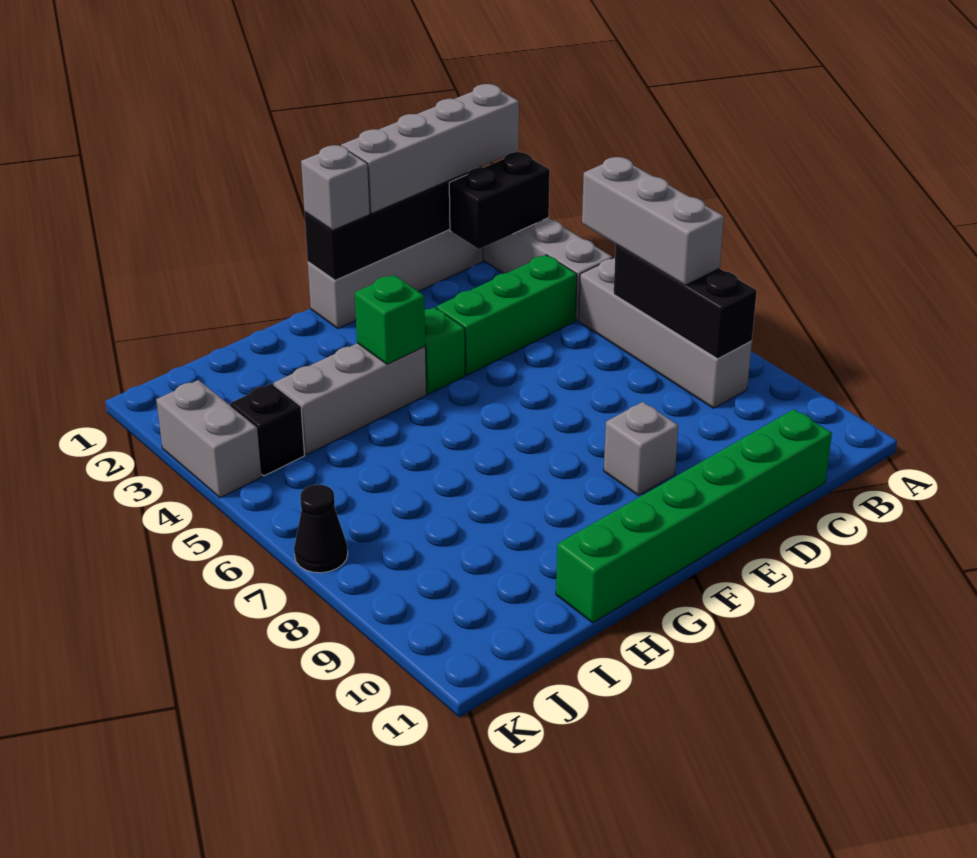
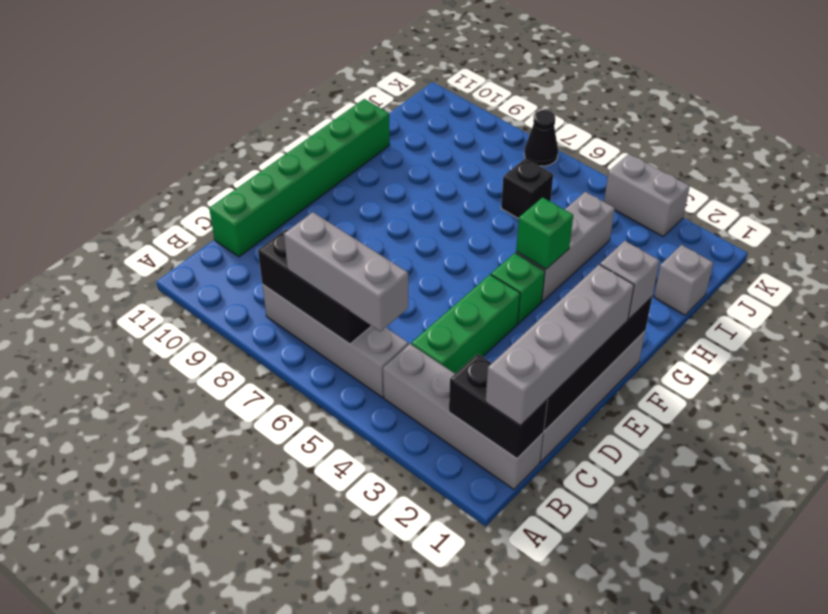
black brick B2:C2 level 2 -> black brick B1:B2 level 2
grey brick E9 level 1 -> grey brick I1 level 1
black brick J4 level 1 -> black brick I6 level 1

